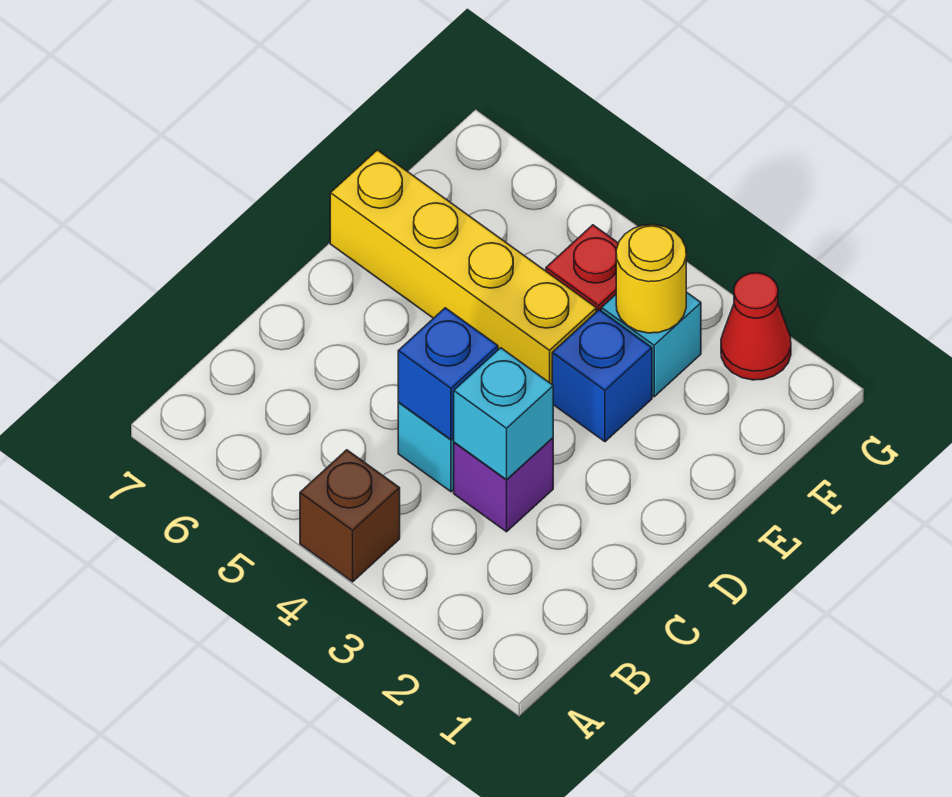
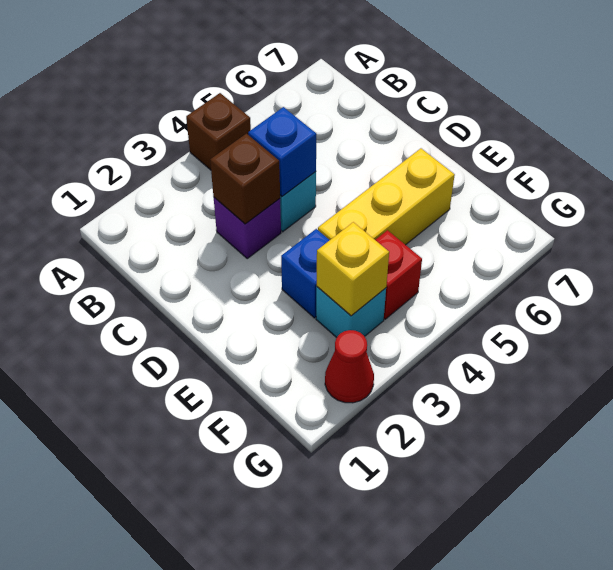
cyan brick C3 level 2 -> brown brick C3 level 2
yellow brick E4:E7 level 1 -> yellow brick E4:E6 level 1
yellow round brick F3 level 2 -> yellow brick F3 level 2

